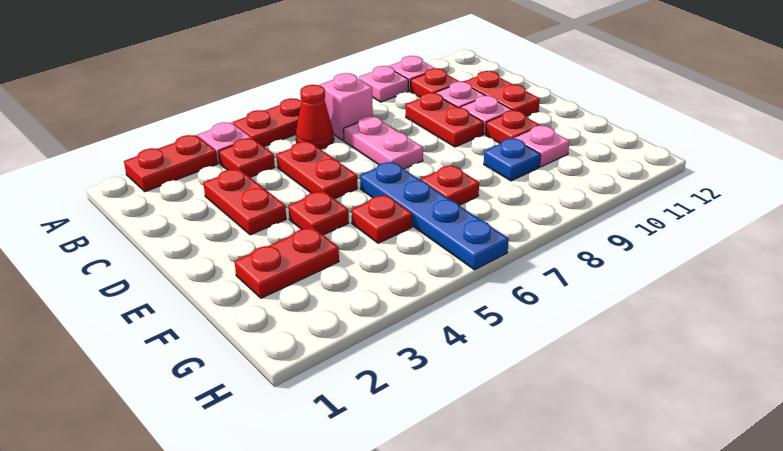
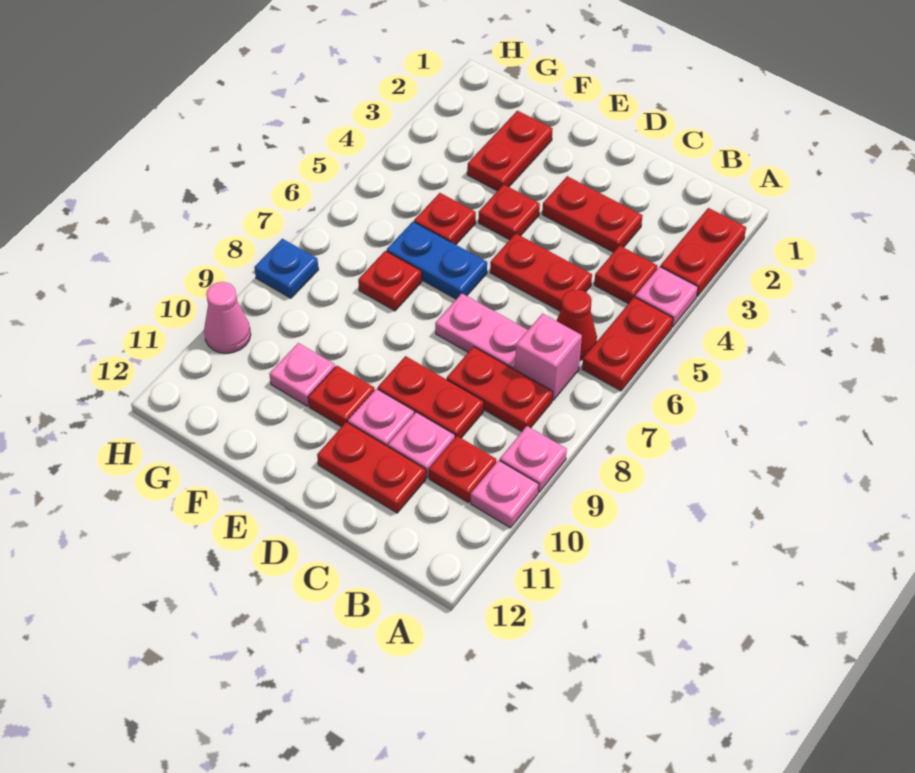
none -> red plate B8:C8 level 1
blue plate E6:H6 level 1 -> blue plate E6:F6 level 1
blue plate F9 level 1 -> blue plate H8 level 1
none -> pink cone H10 level 1

